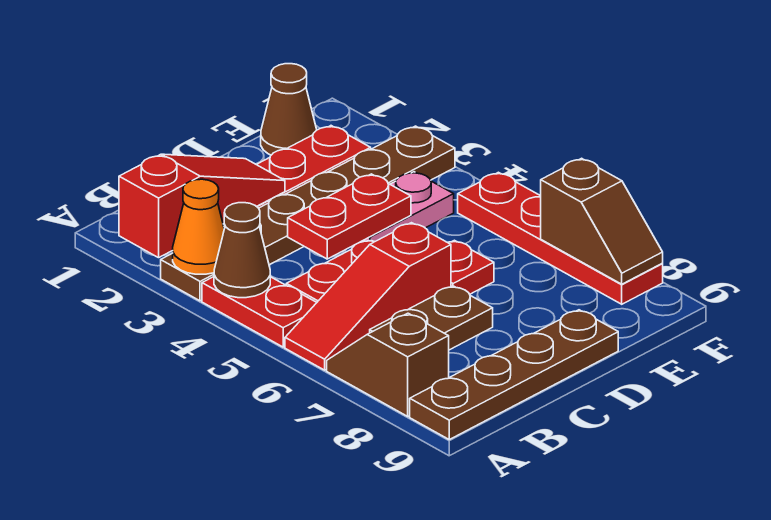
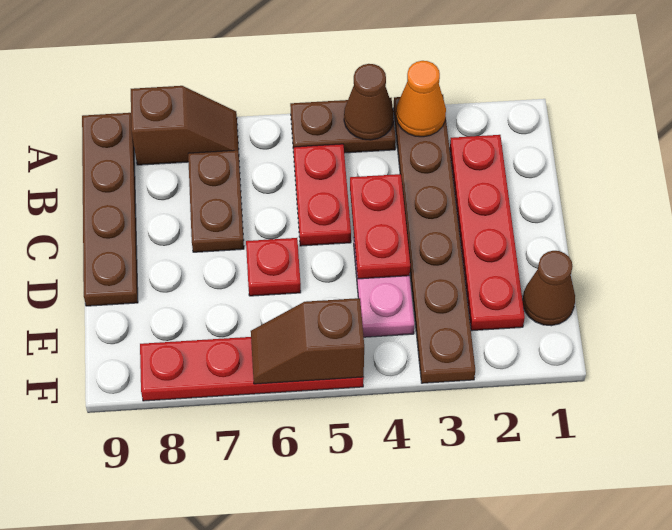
red slope A2:C2 level 2 top A -> none
red plate A4:A5 level 1 -> brown plate A4:A5 level 1
red slope A6:C6 level 1 top C -> none
brown slope F7:F8 level 2 top 7 -> brown slope F5:F6 level 2 top 5

